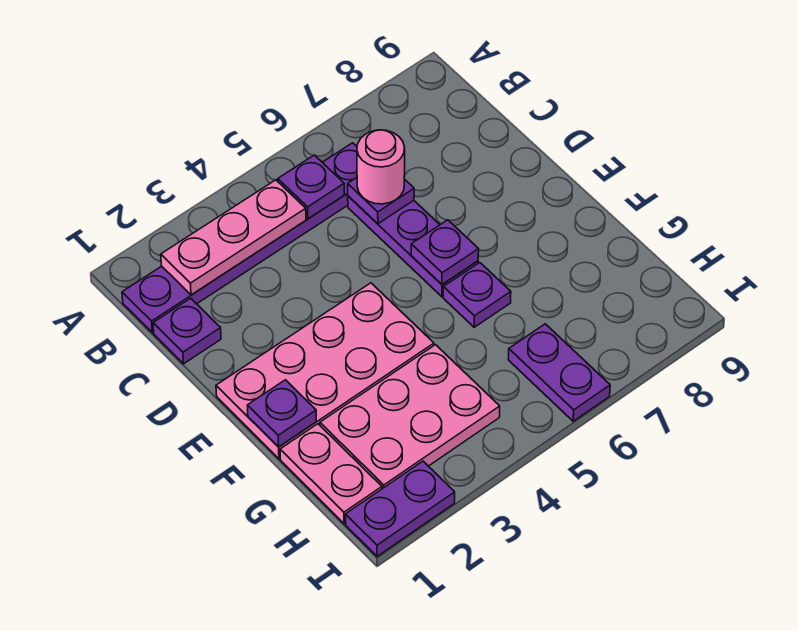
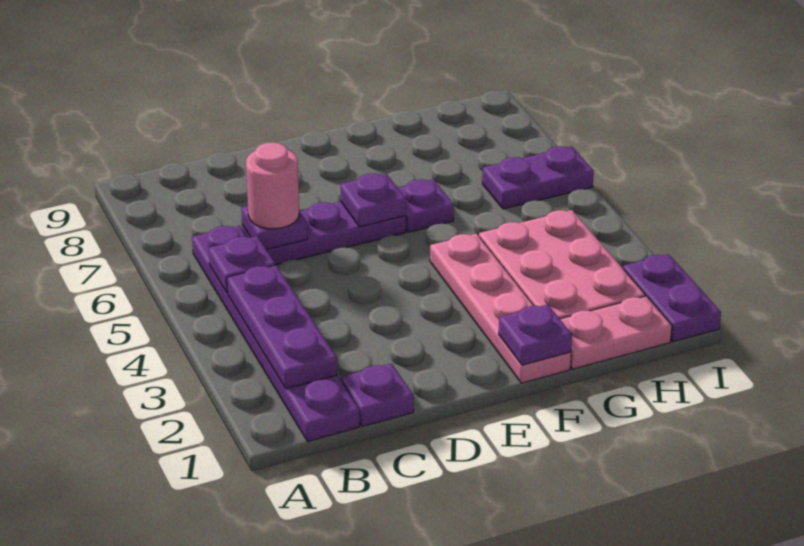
pink plate B2:B4 level 2 -> purple plate B2:B4 level 2
pink plate E1:F4 level 1 -> pink plate F1:F4 level 1

